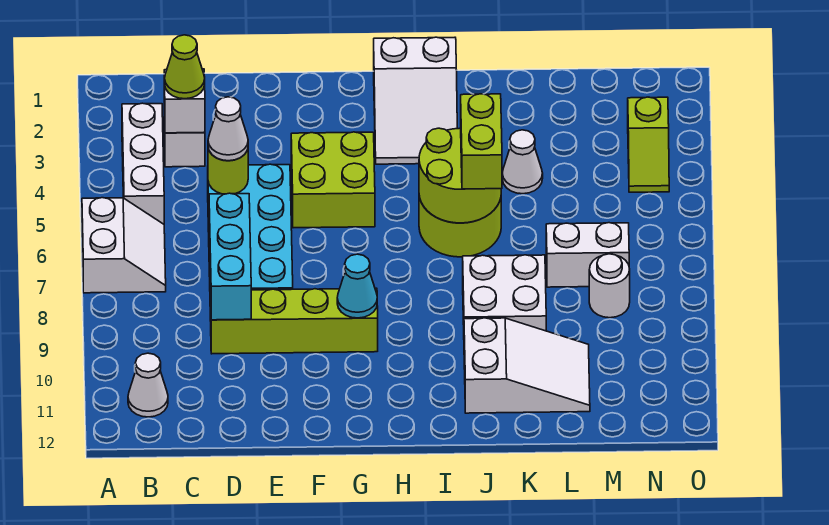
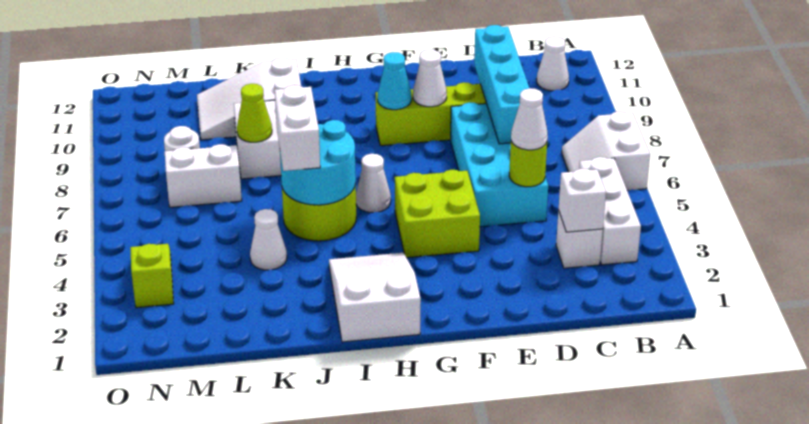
lime cone C3 level 3 -> lime cone K8 level 2
cyan brick D7:D9 level 2 -> cyan brick D7:D10 level 2
none -> white cone F9 level 2
none -> white cone H6 level 1
lime round brick I5:J6 level 2 -> cyan round brick I5:J6 level 2
lime brick J5:J6 level 3 -> white brick J5:J6 level 3

